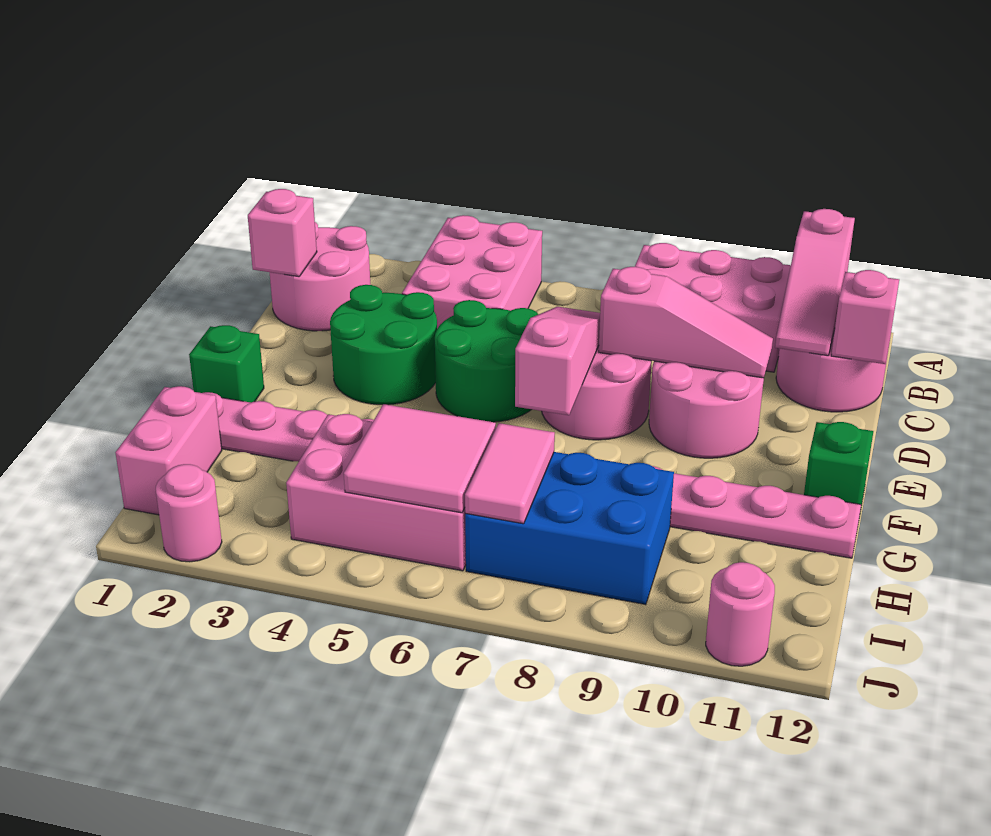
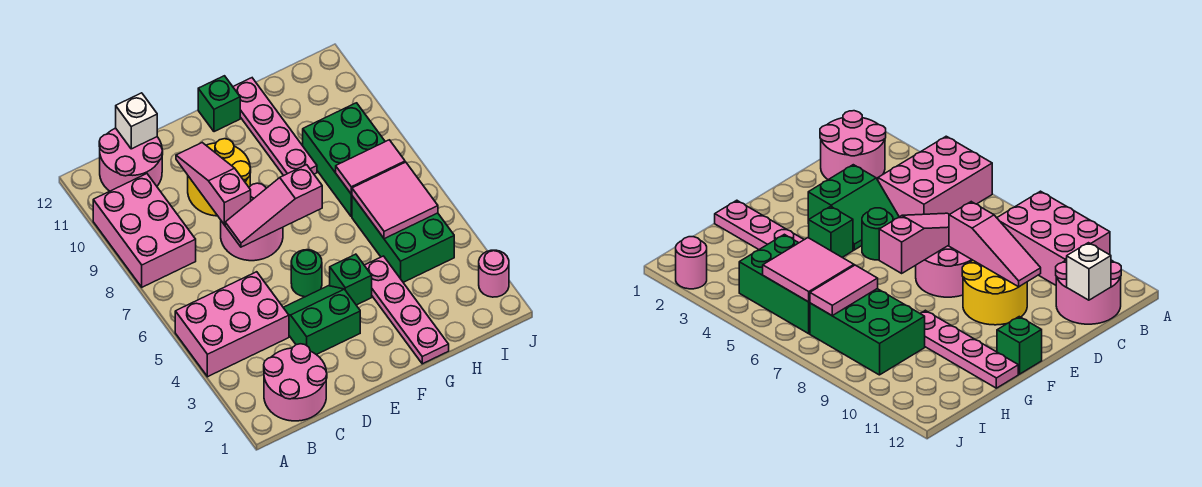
pink slope A11:C11 level 2 top A -> none
pink brick C1 level 2 -> none
pink brick C12 level 2 -> white brick C12 level 2
green round brick D3:E4 level 1 -> green slope D3:E4 level 1 top 3
green round brick D5:E6 level 1 -> green round brick E5 level 1
pink round brick D9:E10 level 1 -> yellow round brick D9:E10 level 1
green brick F1 level 1 -> green brick F4 level 1
pink brick H1:I1 level 1 -> none
pink brick H4:I6 level 1 -> green brick H4:I6 level 1
blue brick H7:I9 level 1 -> green brick H7:I9 level 1
pink round brick J11 level 1 -> none

